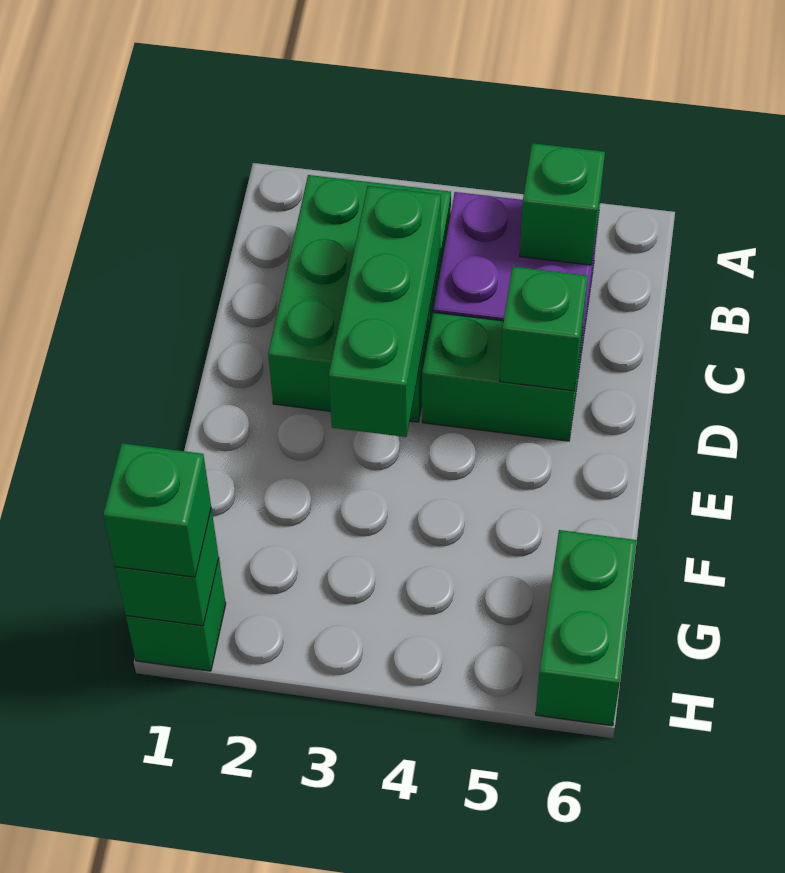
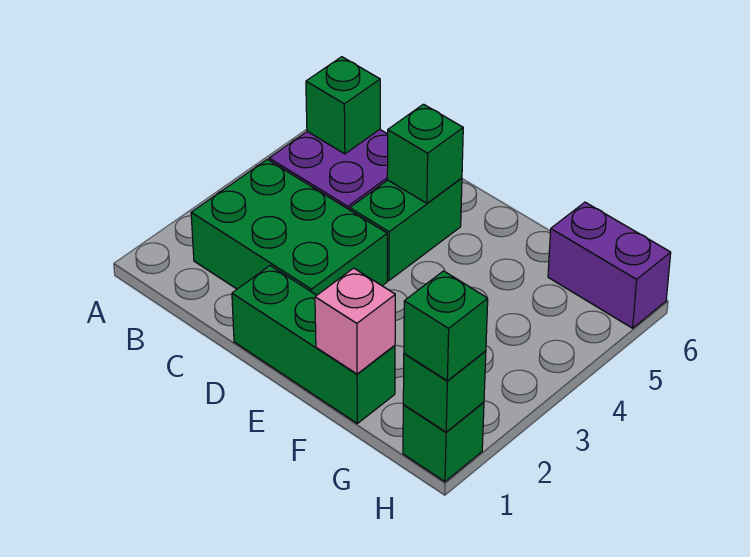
green brick C3:E3 level 2 -> green brick D1:F1 level 1
none -> pink brick F1 level 2
green brick G6:H6 level 1 -> purple brick G6:H6 level 1

